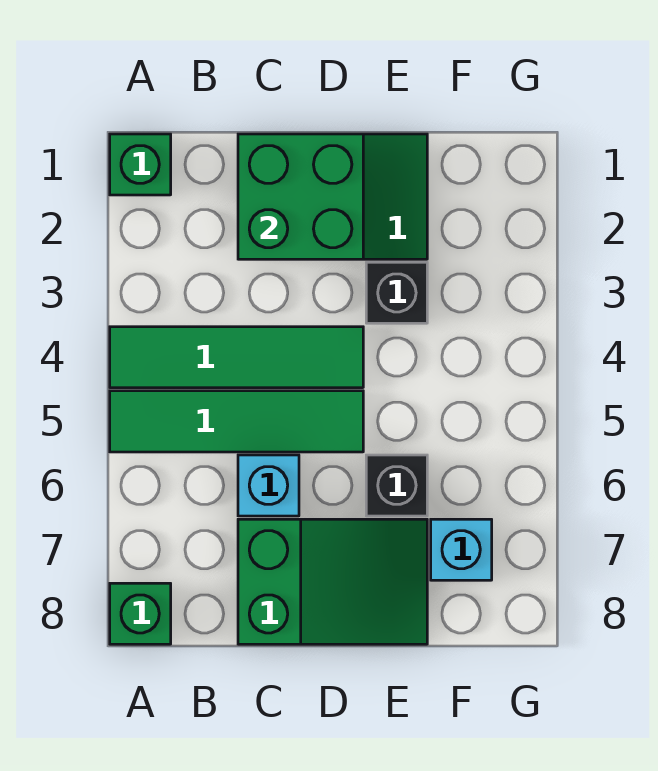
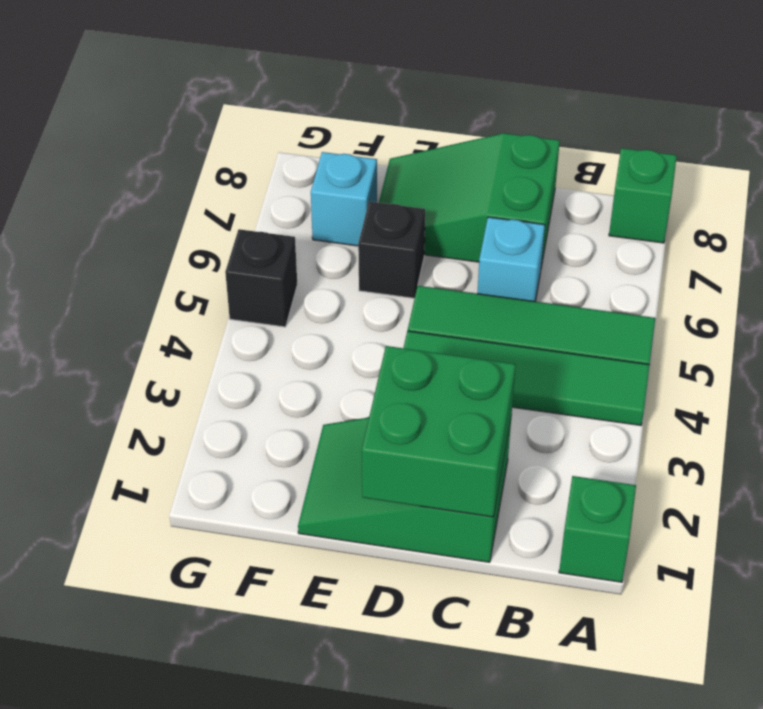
black brick E3 level 1 -> black brick G5 level 1

